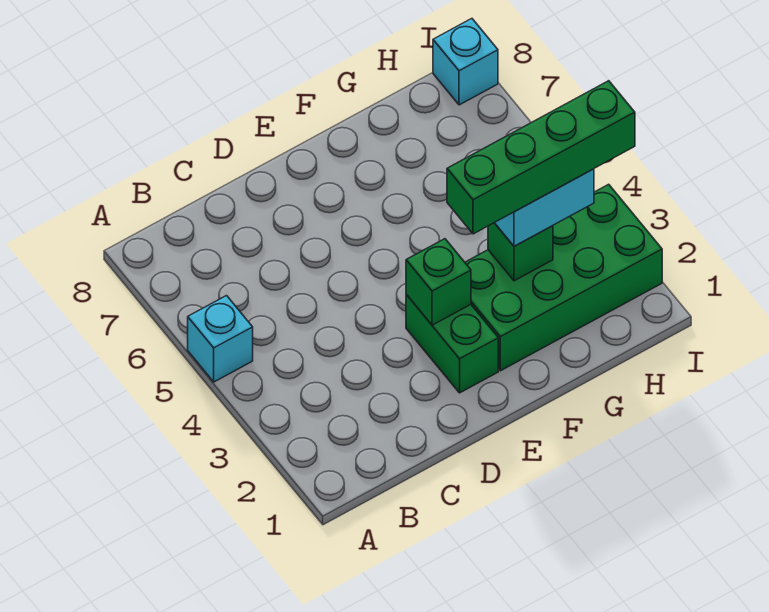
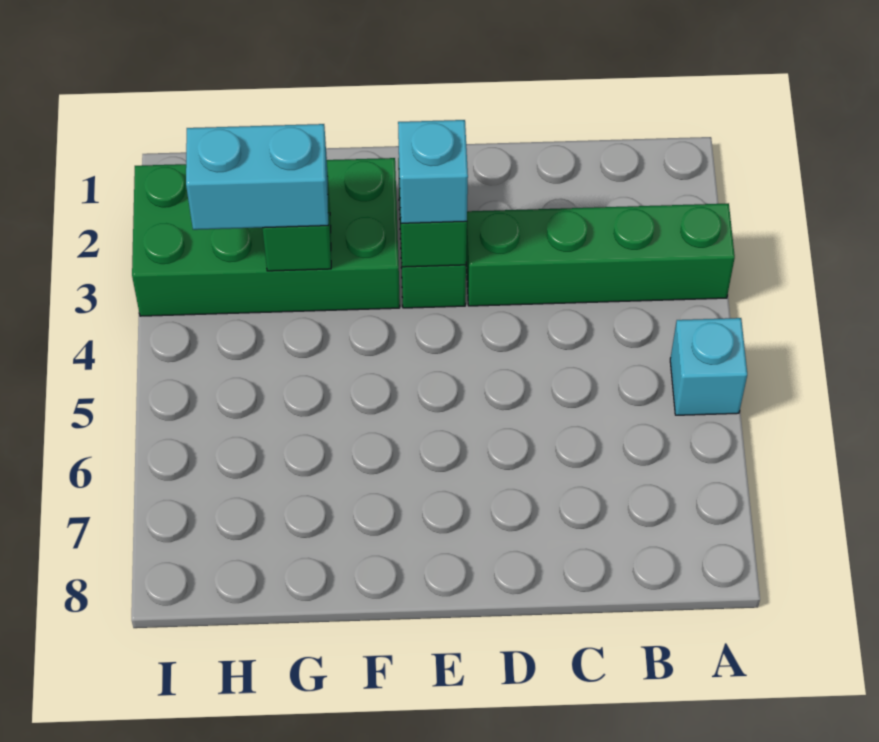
green brick F3:I3 level 4 -> green brick A3:D3 level 1
cyan brick I8 level 1 -> cyan brick E3 level 3

